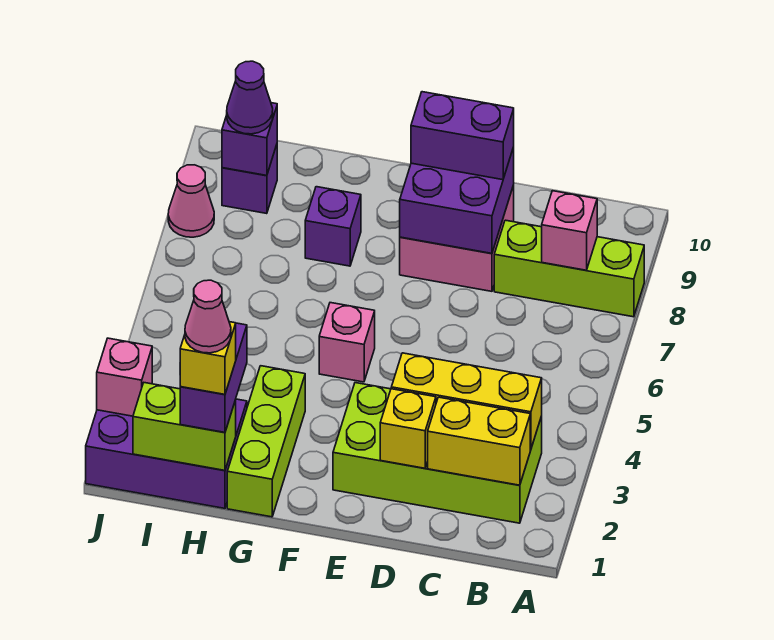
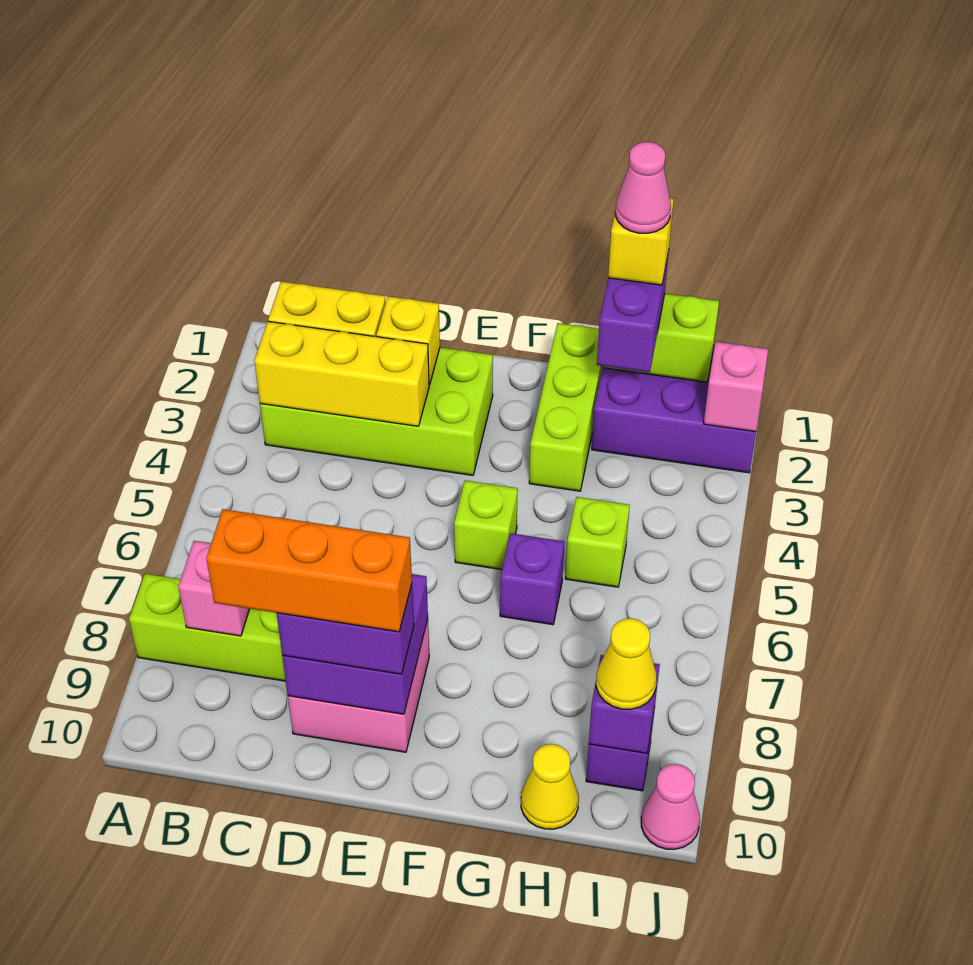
none -> orange brick C9:E9 level 4
pink brick F5 level 1 -> lime brick F5 level 1
purple brick G8 level 1 -> purple brick G6 level 1
none -> lime brick H5 level 1
none -> yellow cone H10 level 1
purple cone I9 level 3 -> yellow cone I9 level 3
pink cone J8 level 1 -> pink cone J10 level 1

